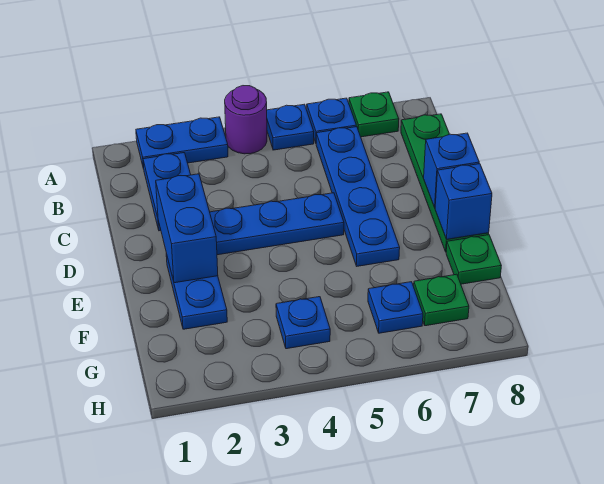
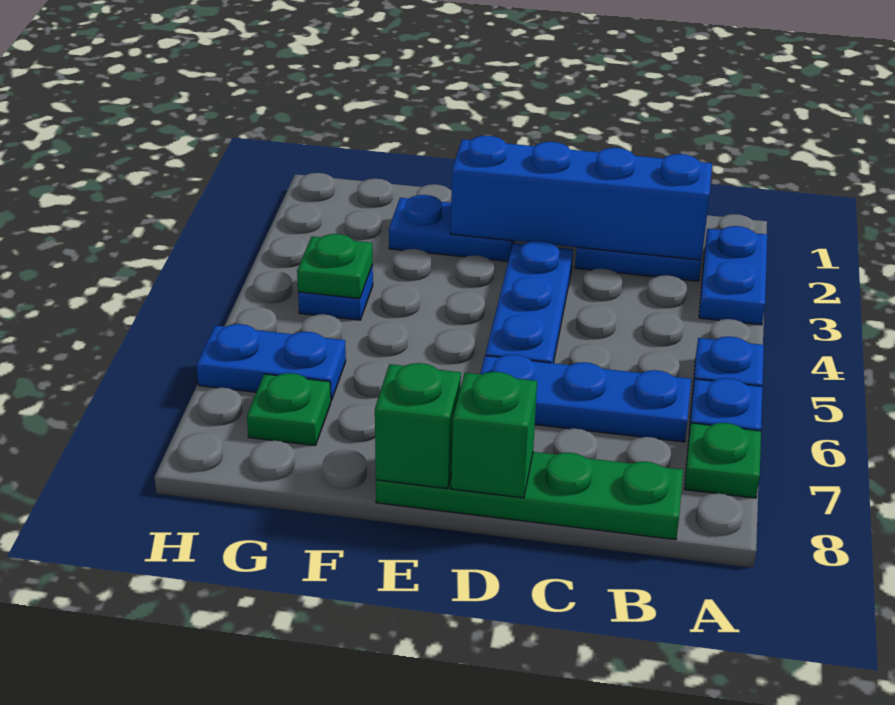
purple round brick A4 level 1 -> none
blue plate B6:E6 level 1 -> blue plate B6:D6 level 1
blue brick D2:E2 level 2 -> blue brick B2:E2 level 2
blue brick D8 level 2 -> green brick D8 level 2
blue brick E8 level 2 -> green brick E8 level 2
green plate F8 level 1 -> green plate G4 level 2
blue plate G6 level 1 -> blue plate G6:H6 level 1

